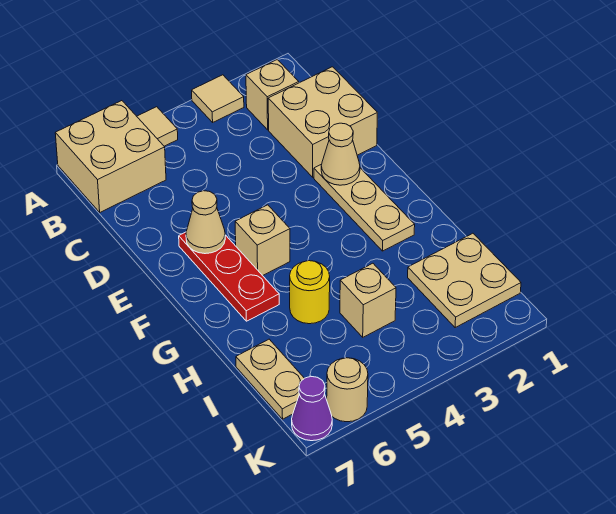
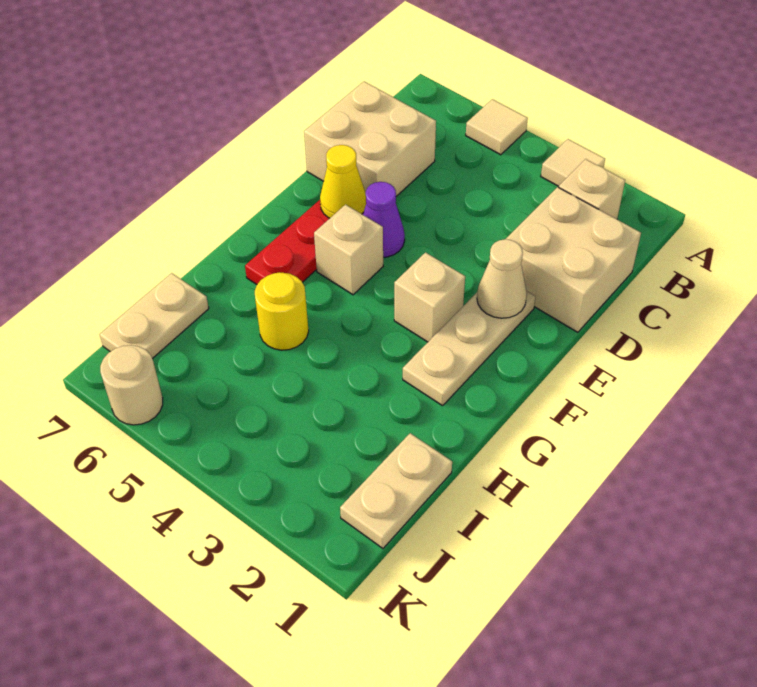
tan brick A6:B7 level 1 -> tan brick C6:D7 level 1
tan cone E6 level 2 -> yellow cone E6 level 2
tan plate I1:J2 level 1 -> tan plate I1:J1 level 1
tan brick I4 level 1 -> tan brick F3 level 1
purple cone K7 level 1 -> purple cone E5 level 1

